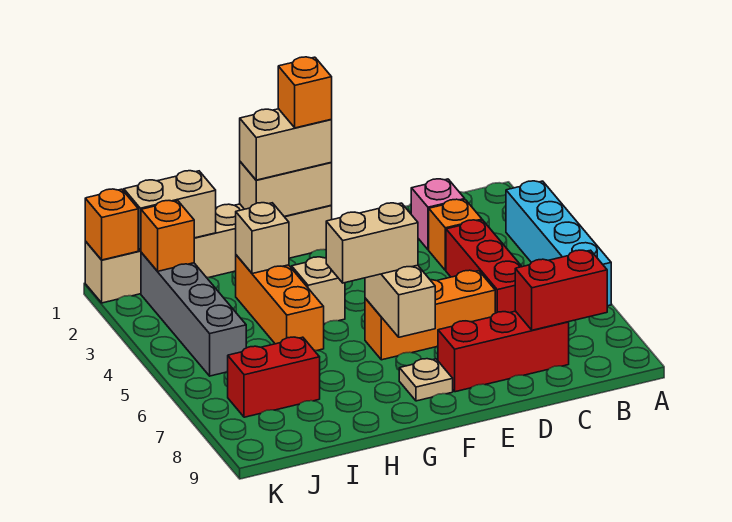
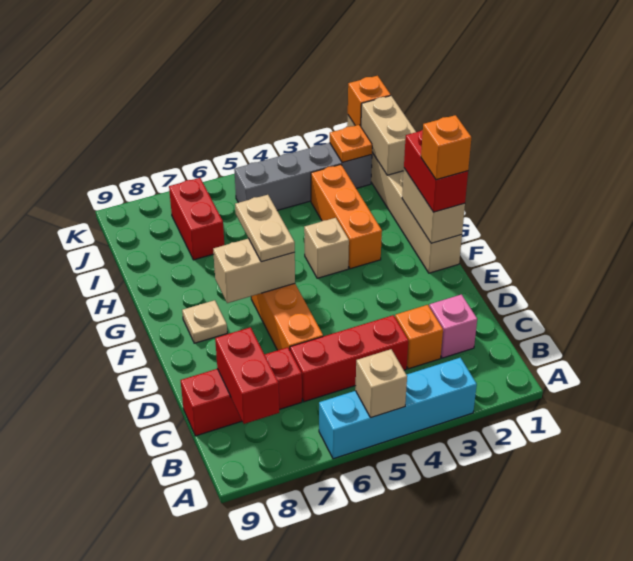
red brick C8:E8 level 1 -> red brick C7:C9 level 1
tan brick F1:G1 level 3 -> red brick F1:G1 level 3
tan brick F6:G6 level 3 -> tan plate F6:G6 level 3
orange brick H3:H5 level 1 -> orange brick G3:I3 level 1
tan brick H3 level 2 -> tan brick A5 level 2
orange brick J2 level 2 -> orange plate J2 level 2

